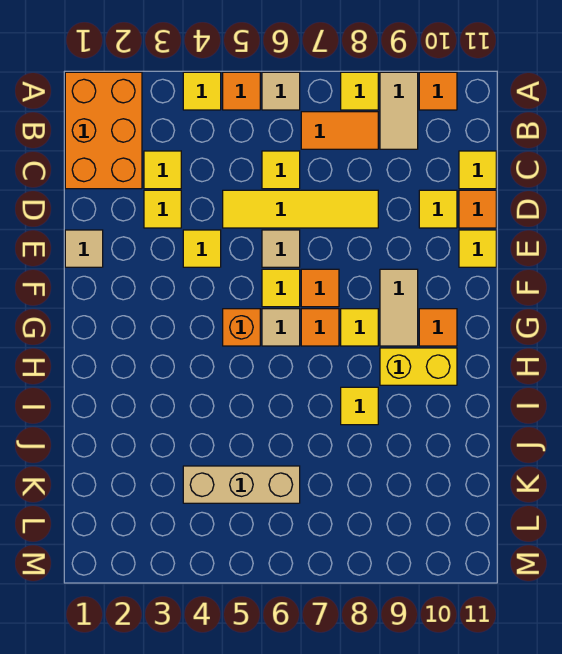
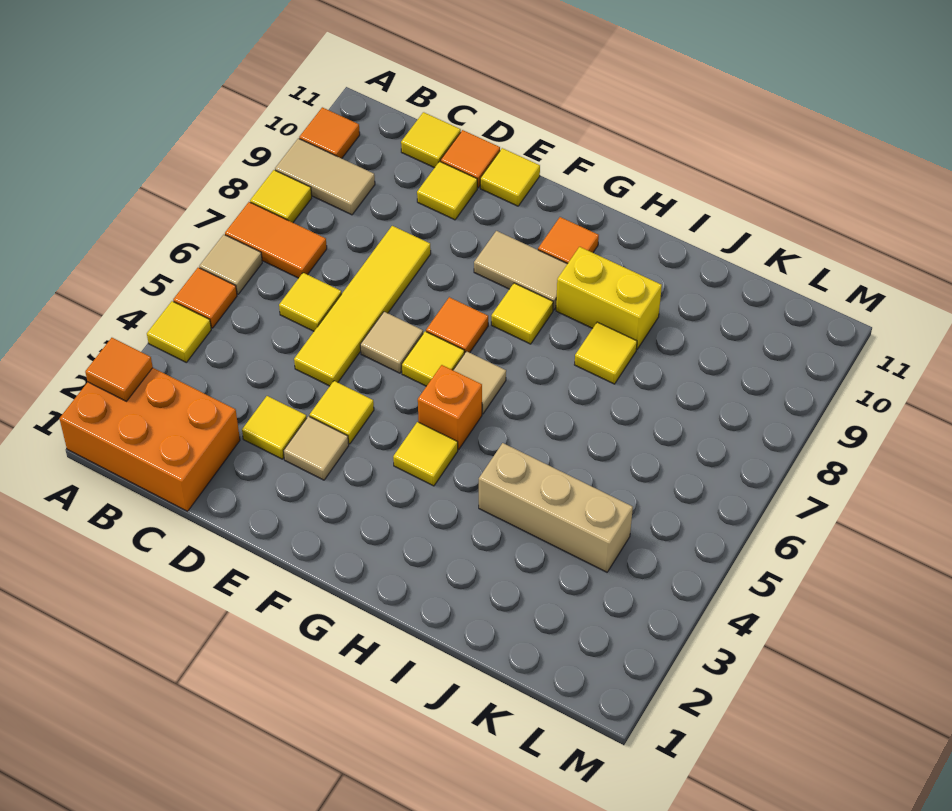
orange tile B7:B8 level 1 -> orange tile A7:B7 level 1
yellow tile C3 level 1 -> yellow tile G4 level 1
tan tile E1 level 1 -> tan tile E3 level 1
orange tile G7 level 1 -> orange tile A2 level 2
yellow brick H9:H10 level 1 -> yellow brick H9:I9 level 1
tan brick K4:K6 level 1 -> tan brick I4:K4 level 1

